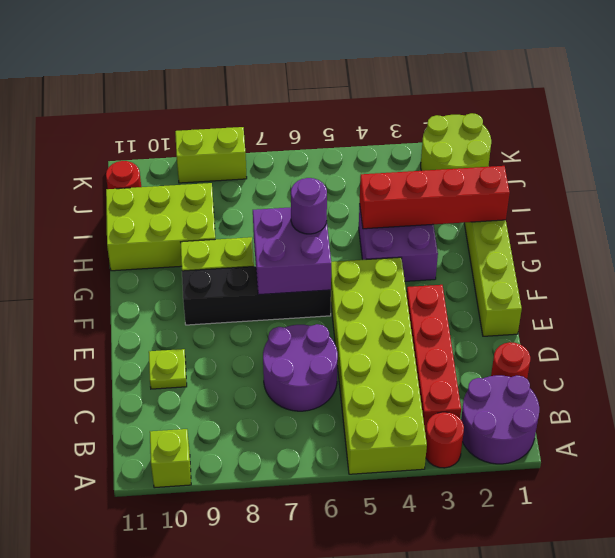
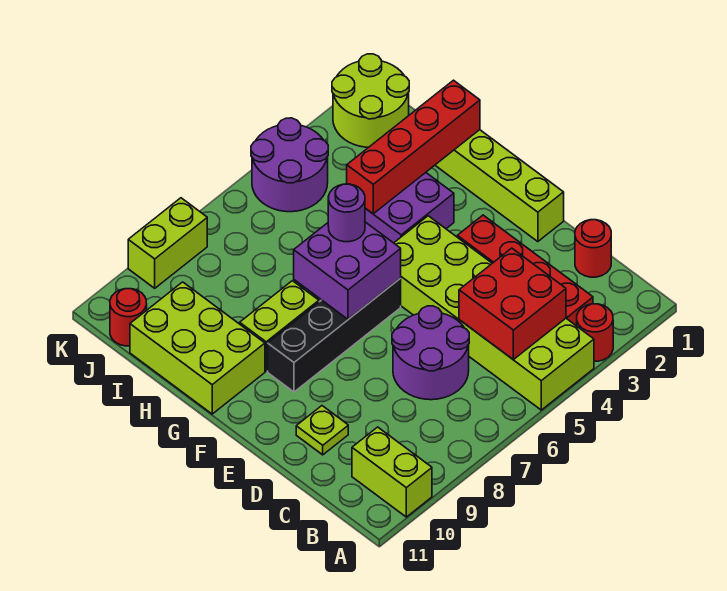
purple round brick A1:B2 level 1 -> purple round brick J4:K5 level 1
lime brick A10 level 1 -> lime brick A10:B10 level 1
none -> red brick B4:C5 level 2
lime brick H9:I11 level 1 -> lime brick G10:I11 level 1

